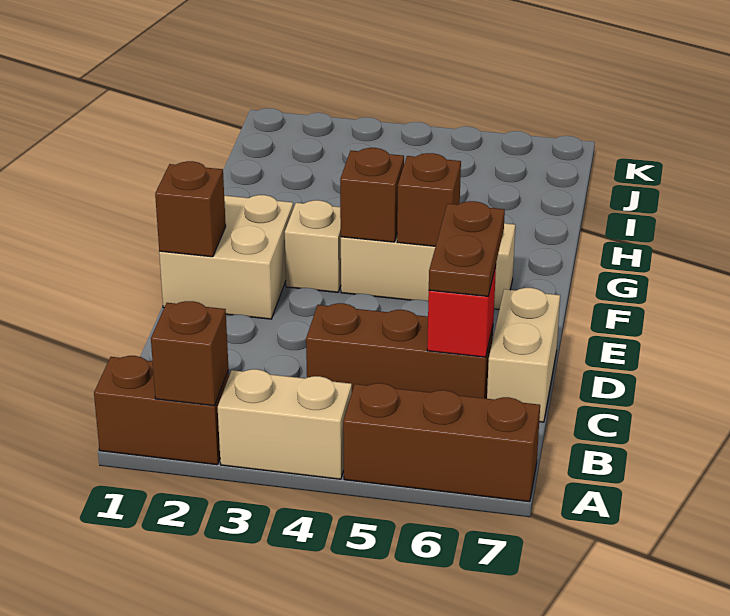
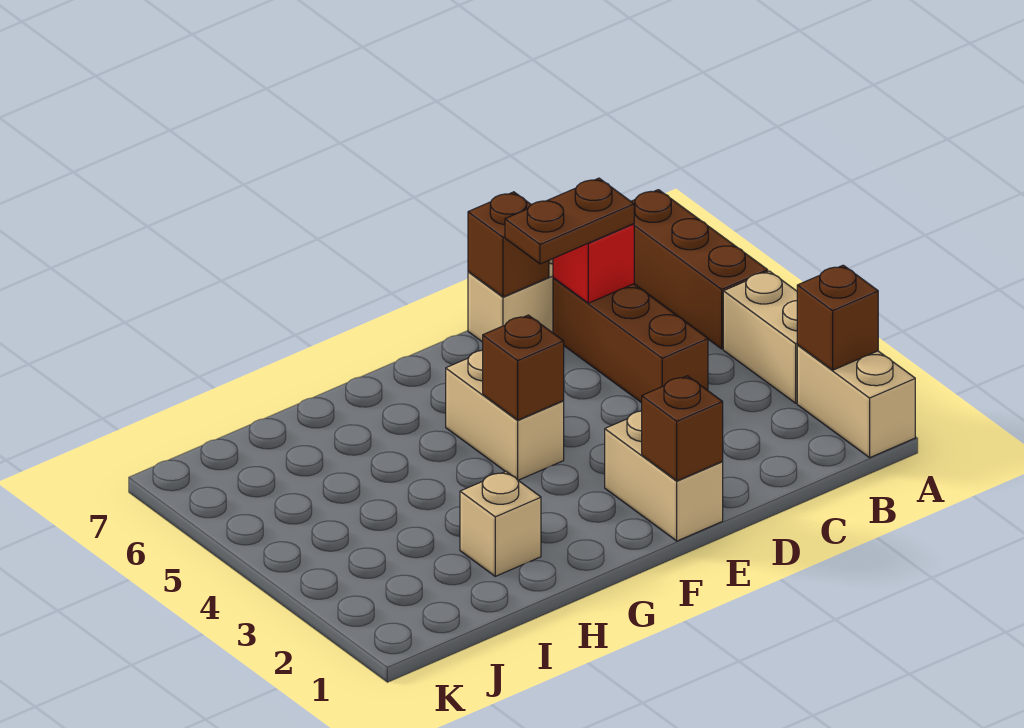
brown brick A1:A2 level 1 -> tan brick A1:A2 level 1
tan brick E1:F2 level 1 -> tan brick E1:E2 level 1
tan brick F3 level 1 -> tan brick H2 level 1
tan brick F4:F6 level 1 -> tan brick F4:F5 level 1
brown brick F5 level 2 -> brown brick D7 level 2

